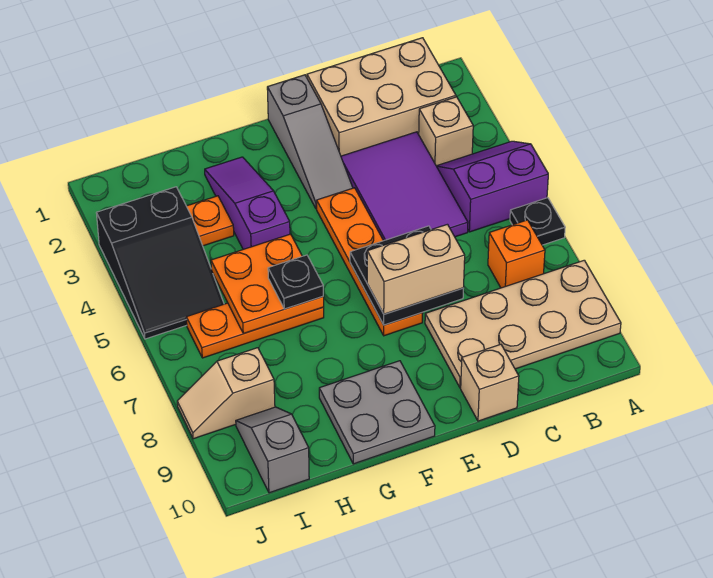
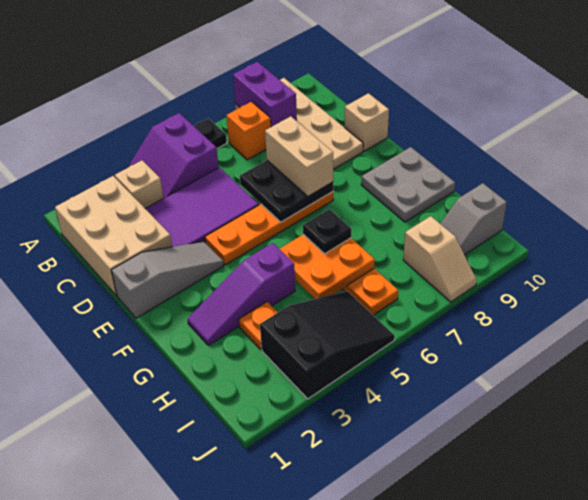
none -> purple brick A8:B8 level 2

